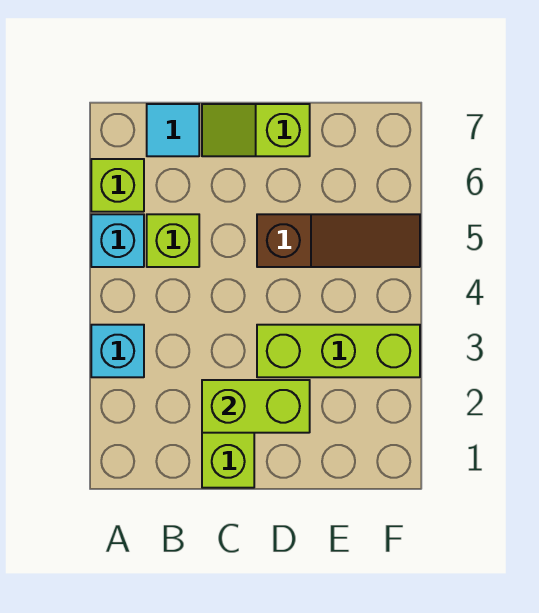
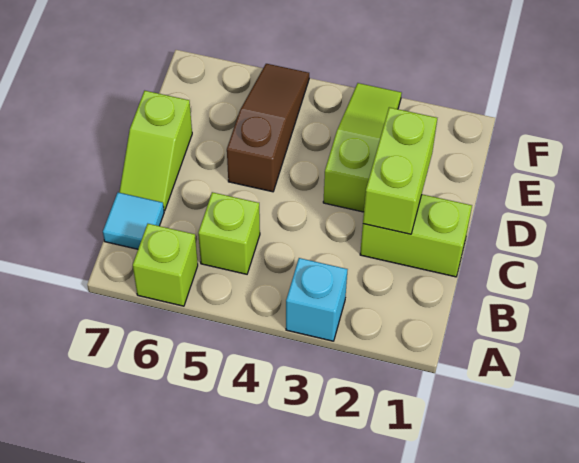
cyan brick A5 level 1 -> none
lime brick D3:F3 level 1 -> lime slope D3:F3 level 1 top D

